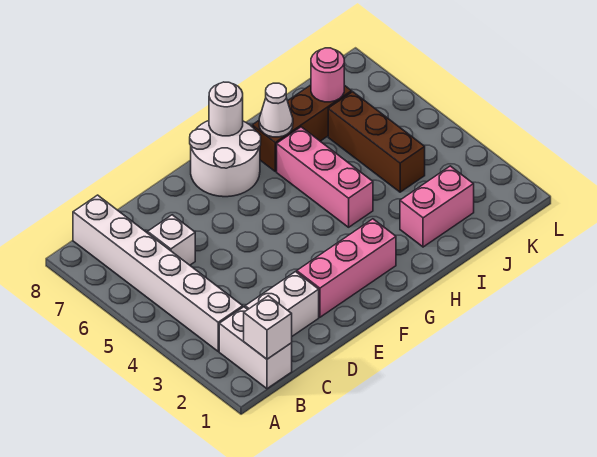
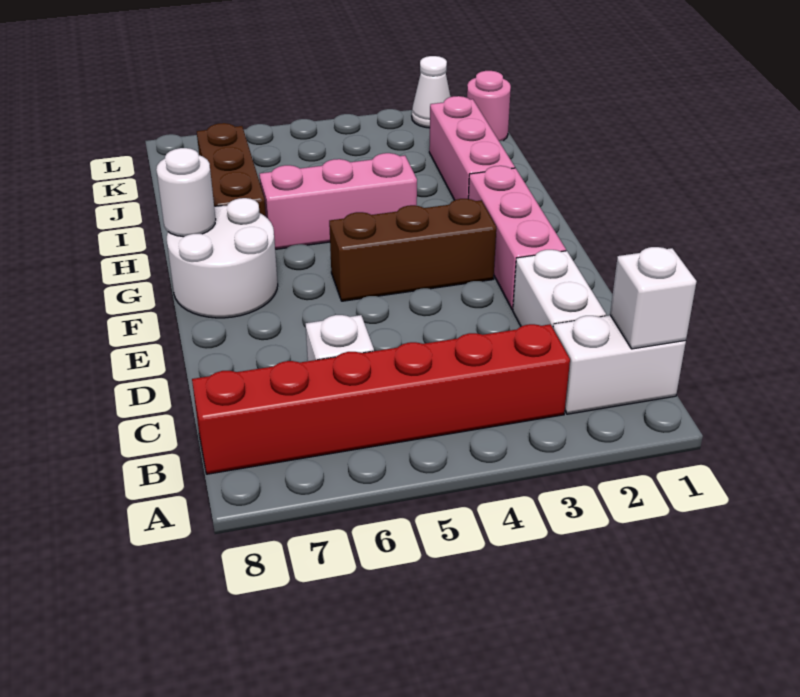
white brick B3:B8 level 1 -> red brick B3:B8 level 1
white cone H7 level 2 -> white cone L2 level 1
pink brick I2:J2 level 1 -> pink brick H2:J2 level 1
brown brick J4:J6 level 1 -> brown brick F3:F5 level 1
pink round brick J7 level 2 -> pink round brick K1 level 1

